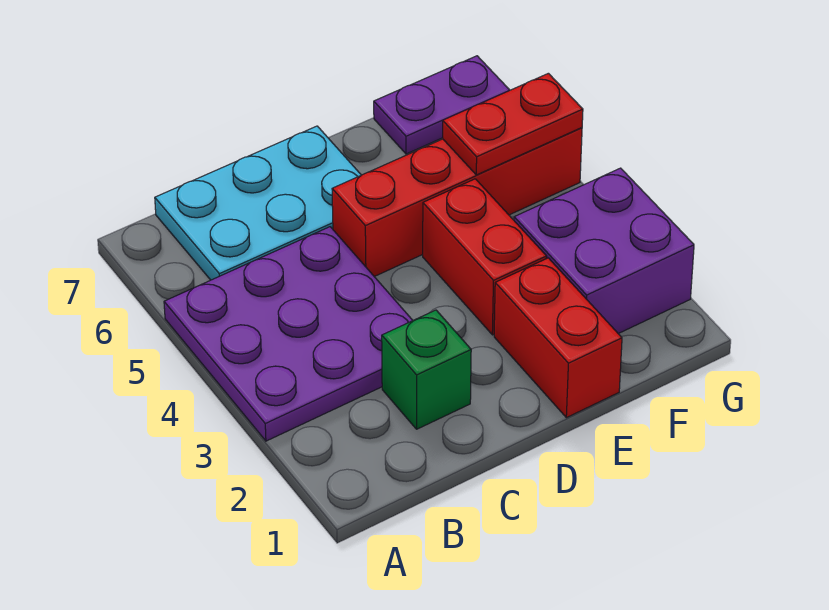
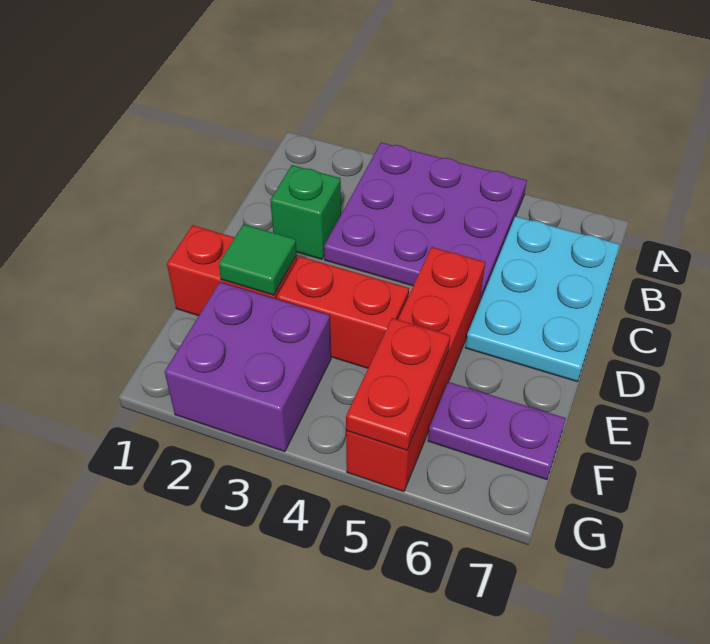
none -> green tile E2 level 2
purple plate F7:G7 level 1 -> purple plate F6:F7 level 1

